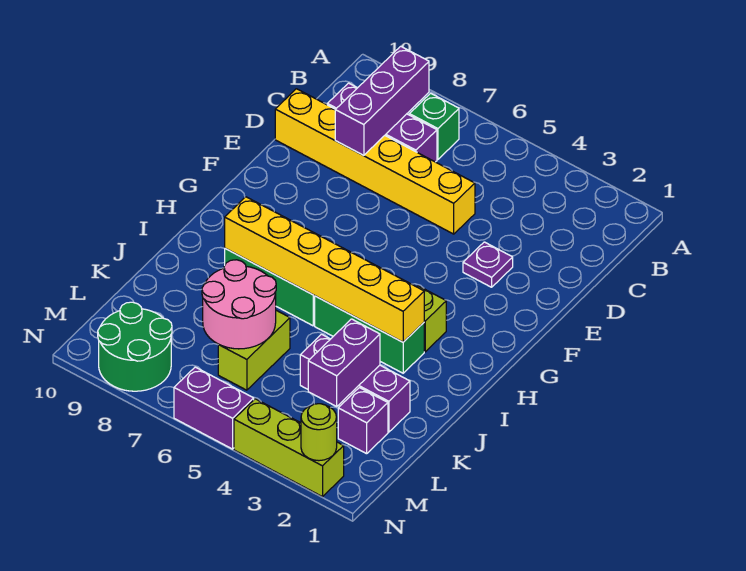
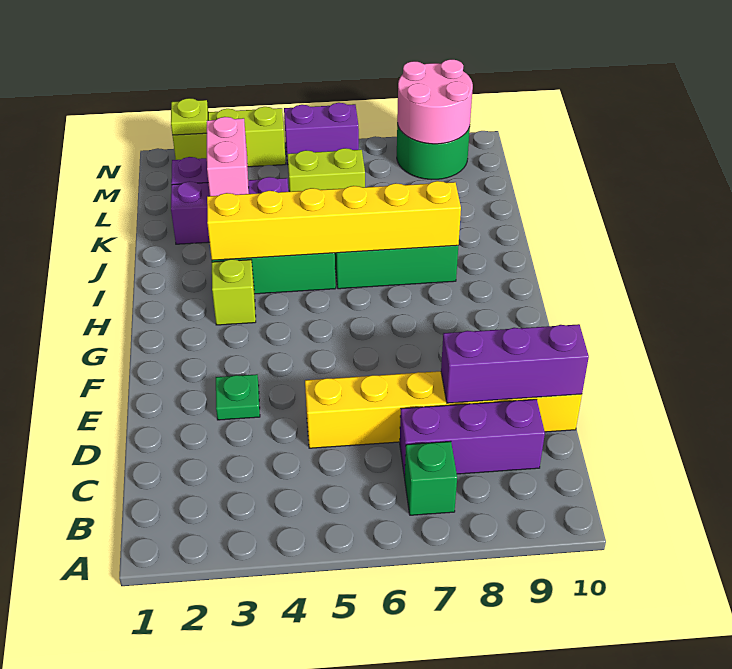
purple brick B8:D8 level 2 -> purple brick D8:D10 level 2
purple plate E3 level 1 -> green plate E3 level 1
purple brick K3:L3 level 2 -> pink brick K3:L3 level 2
lime brick K6:L6 level 1 -> lime brick L5:L6 level 1
pink round brick K6:L7 level 2 -> pink round brick M8:N9 level 2
lime round brick N2 level 2 -> lime plate N2 level 2

